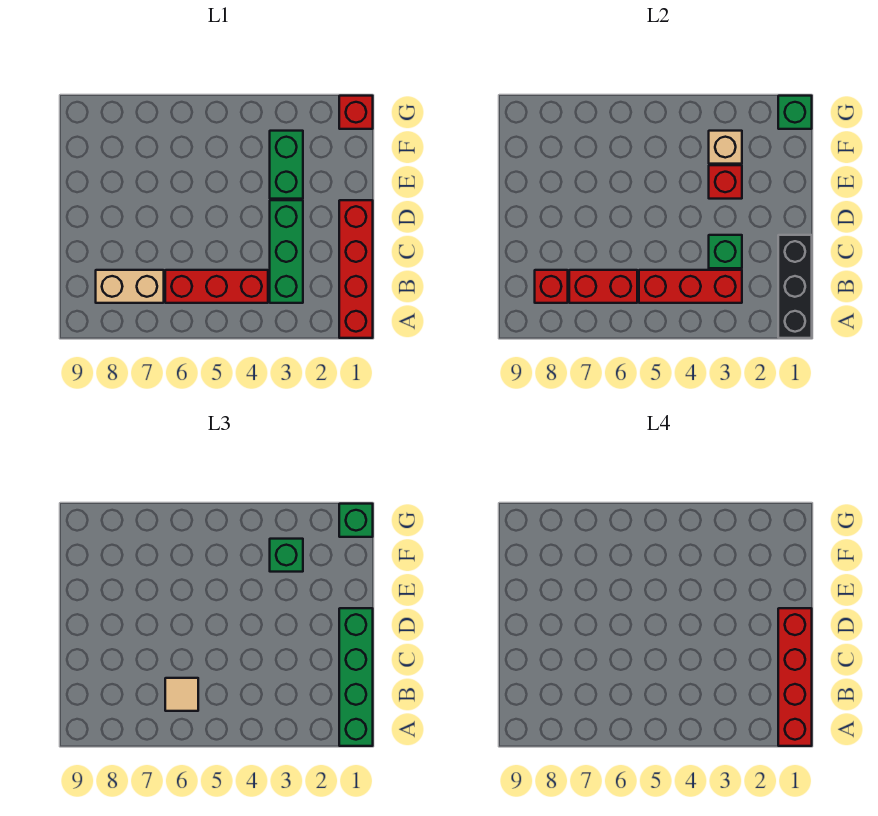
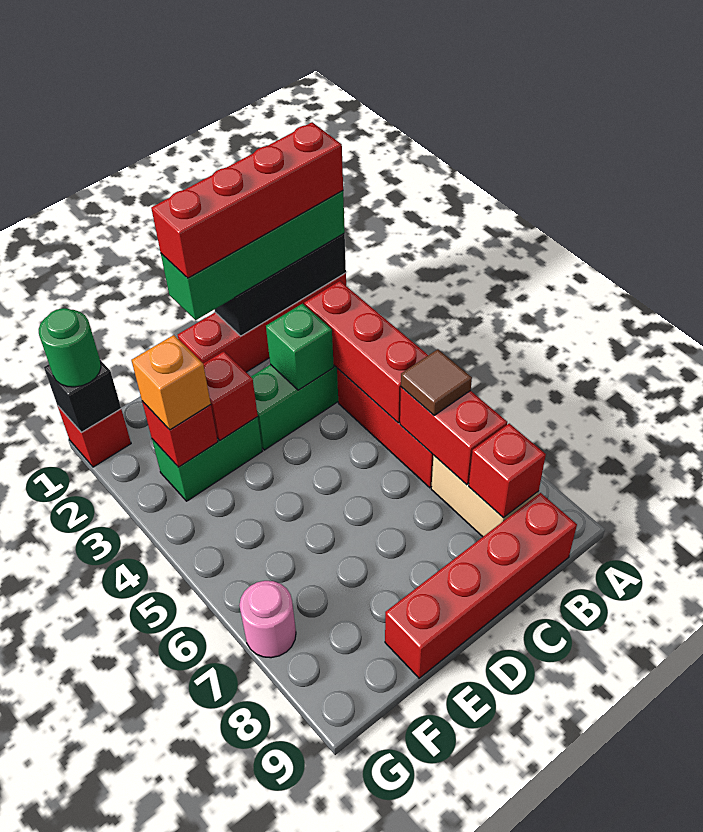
tan tile B6 level 3 -> brown tile B6 level 3
none -> red brick B9:E9 level 1
tan brick F3 level 2 -> red brick F3 level 2
green brick F3 level 3 -> orange brick F3 level 3
green brick G1 level 2 -> black brick G1 level 2
green brick G1 level 3 -> green round brick G1 level 3
none -> pink round brick G7 level 1

